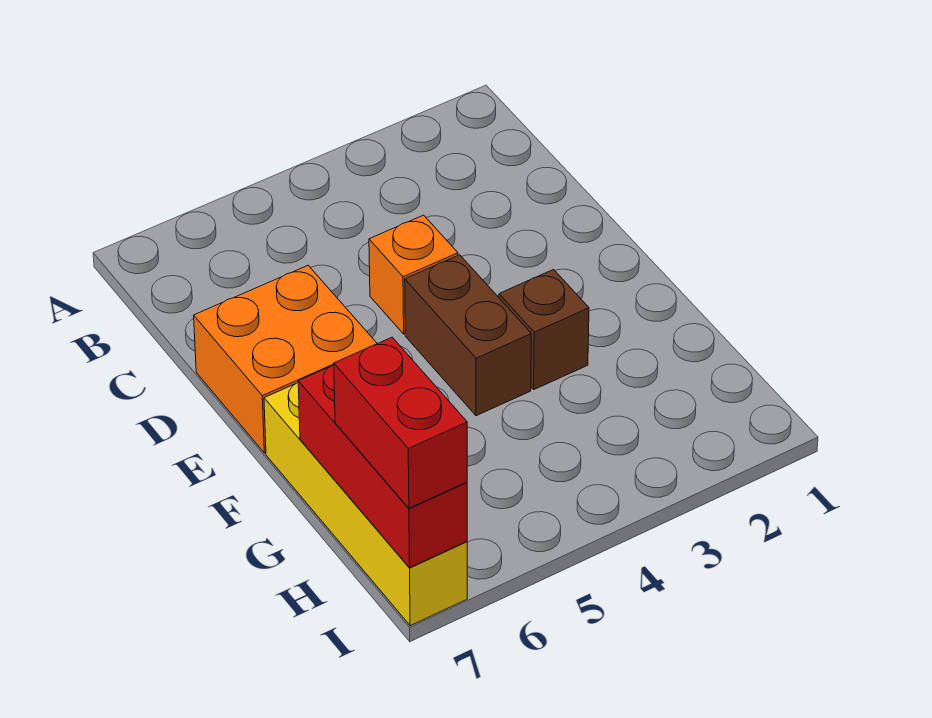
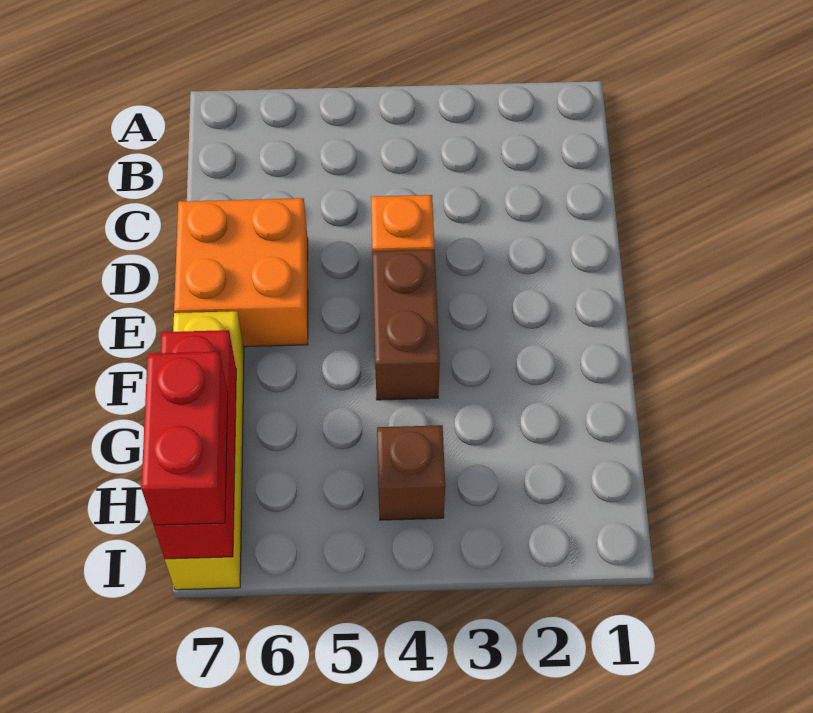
brown brick F3 level 1 -> brown brick H4 level 1

